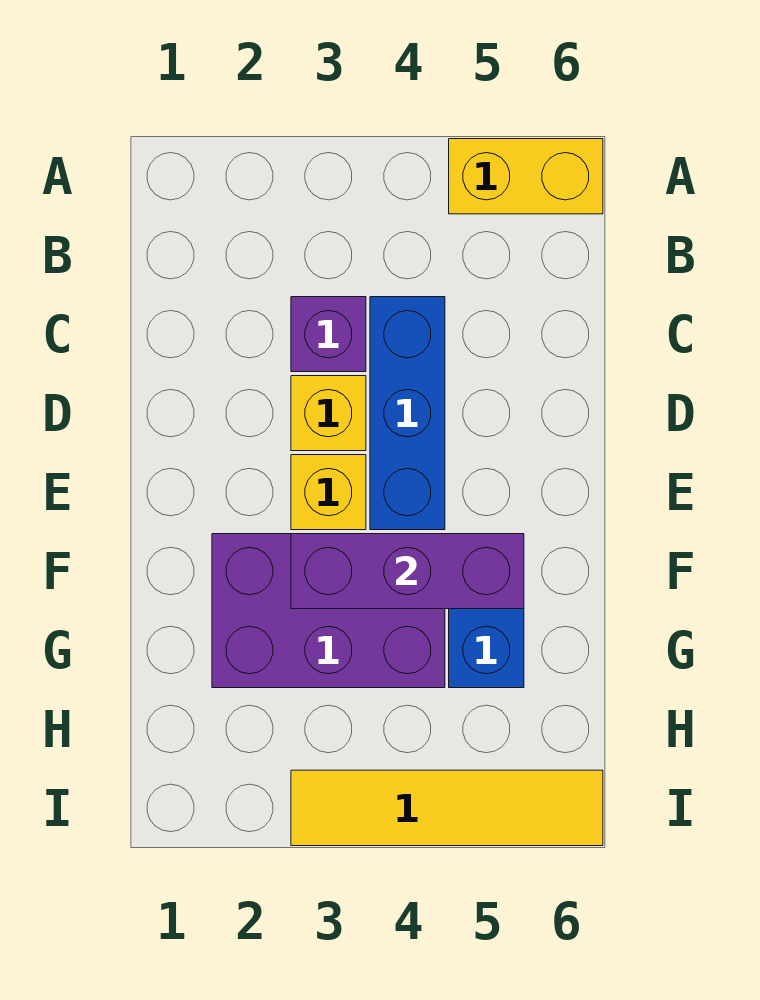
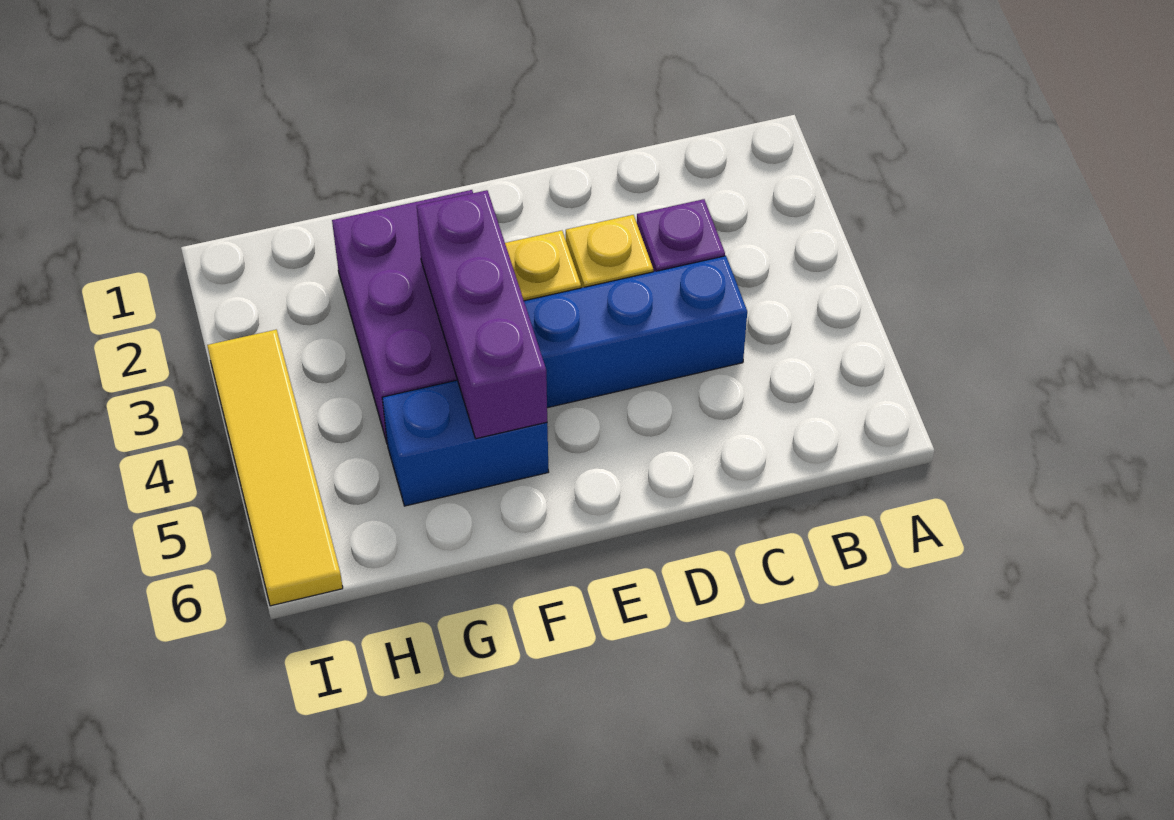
yellow brick A5:A6 level 1 -> none

